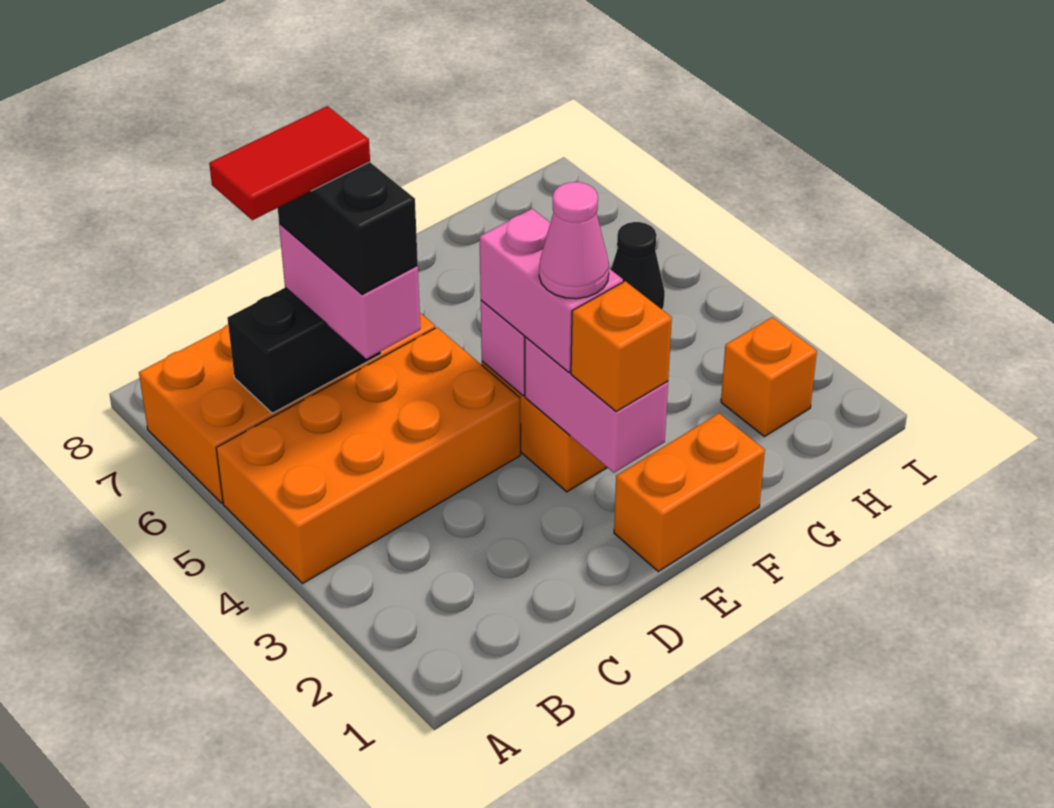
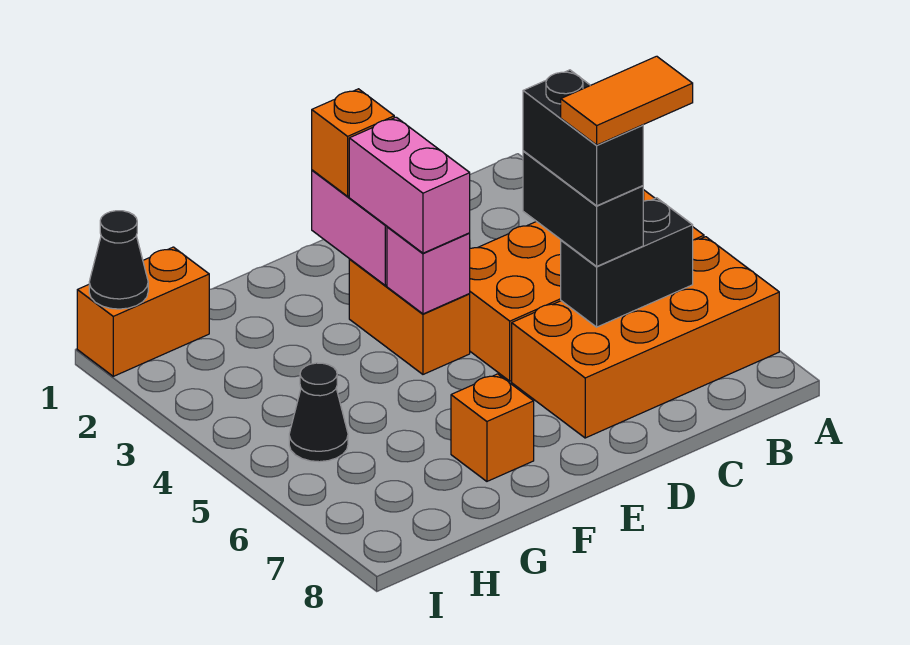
red tile B6:C6 level 5 -> orange tile B6:C6 level 5
pink brick C5:C6 level 3 -> black brick C5:C6 level 3
orange brick E1:F1 level 1 -> orange brick H1:I1 level 1
pink cone E3 level 4 -> none
orange brick H2 level 1 -> orange brick F7 level 1
none -> black cone I1 level 2

